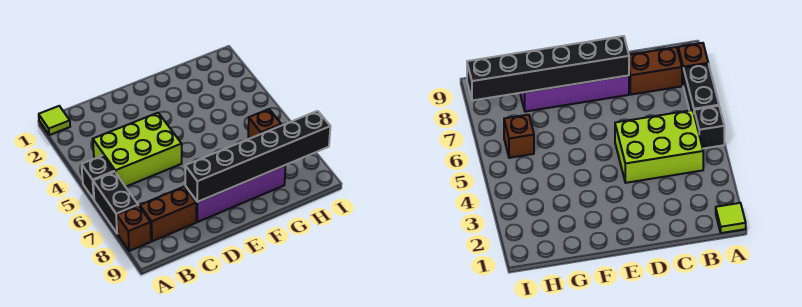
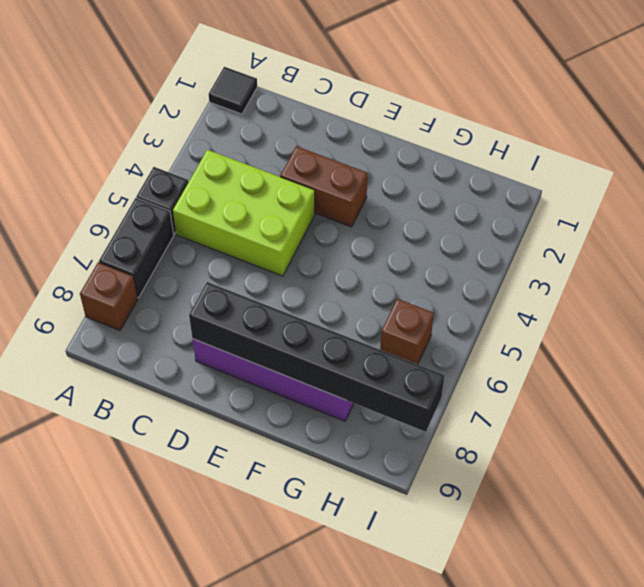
lime tile A1 level 1 -> black tile A1 level 1
brown brick B8:C8 level 1 -> brown brick D3:E3 level 1

